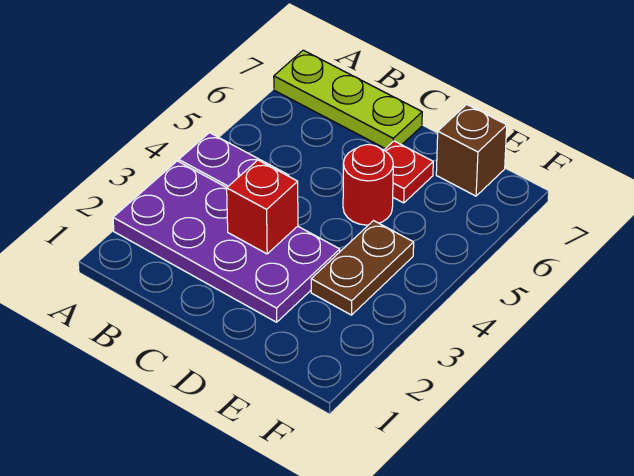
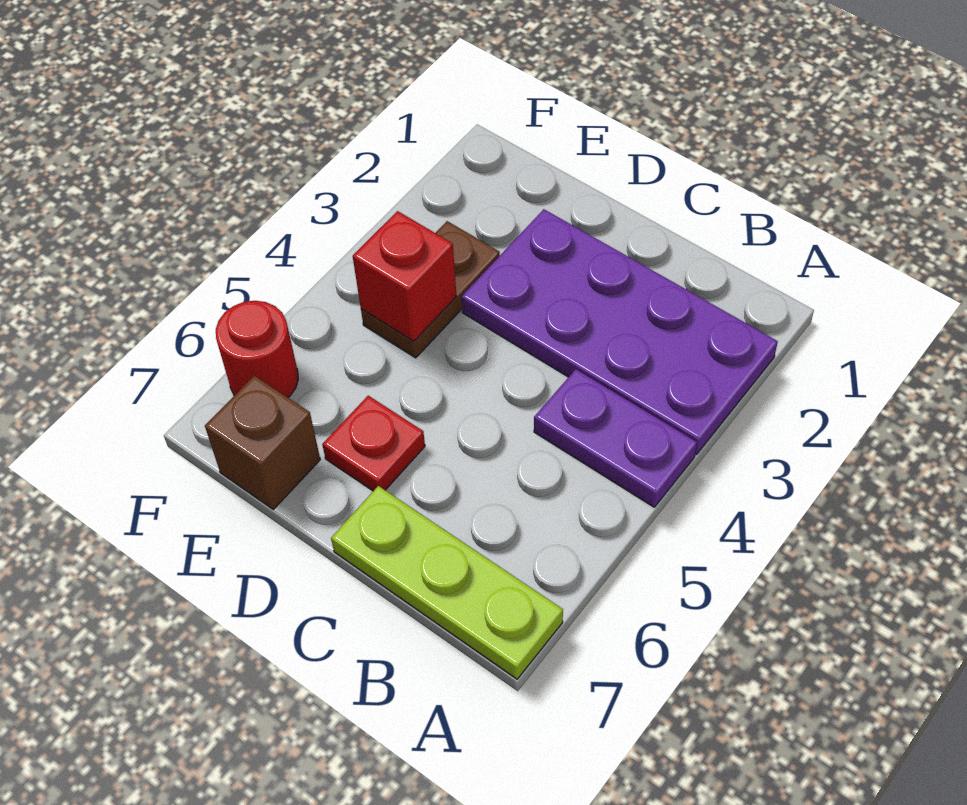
red brick C3 level 2 -> red brick E4 level 2
red round brick D5 level 1 -> red round brick F6 level 1

